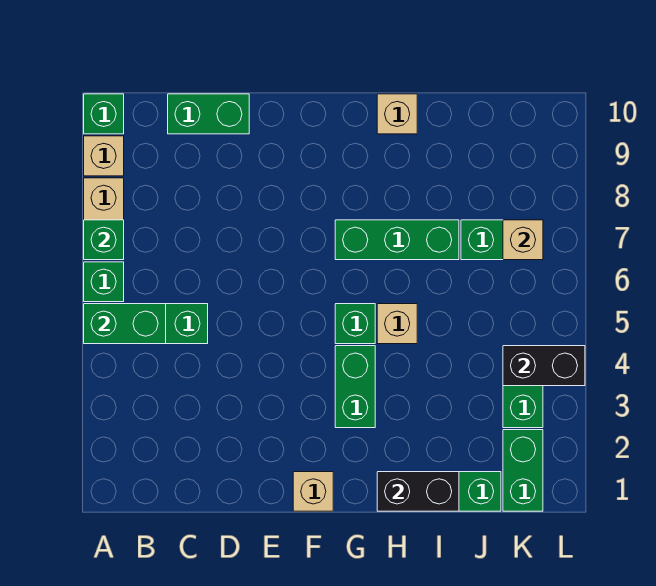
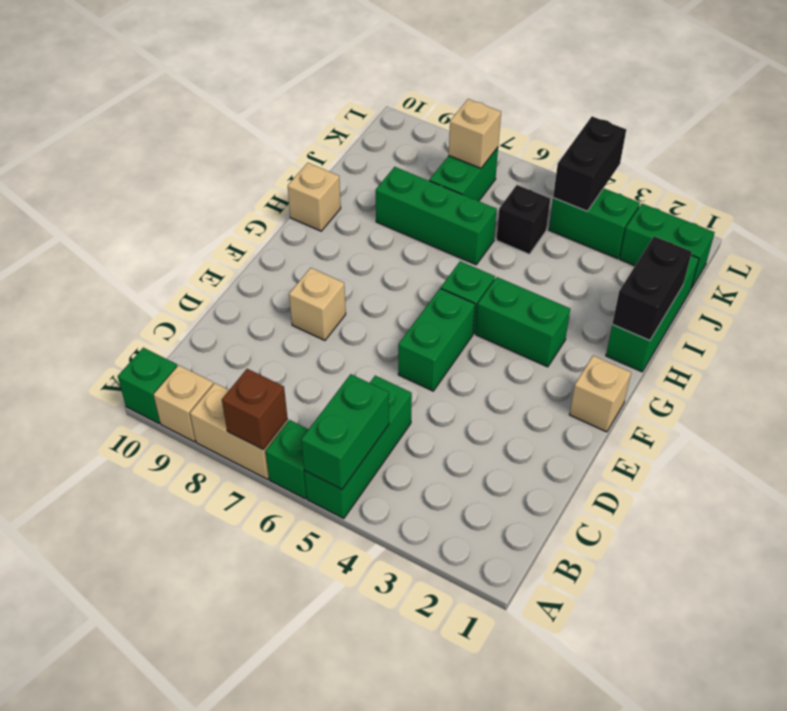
green brick A7 level 2 -> brown brick A7 level 2
green brick C10:D10 level 1 -> green brick E5:F5 level 1
green brick G7:I7 level 1 -> green brick I6:I8 level 1
tan brick H5 level 1 -> tan brick E8 level 1
none -> black brick J5 level 1

